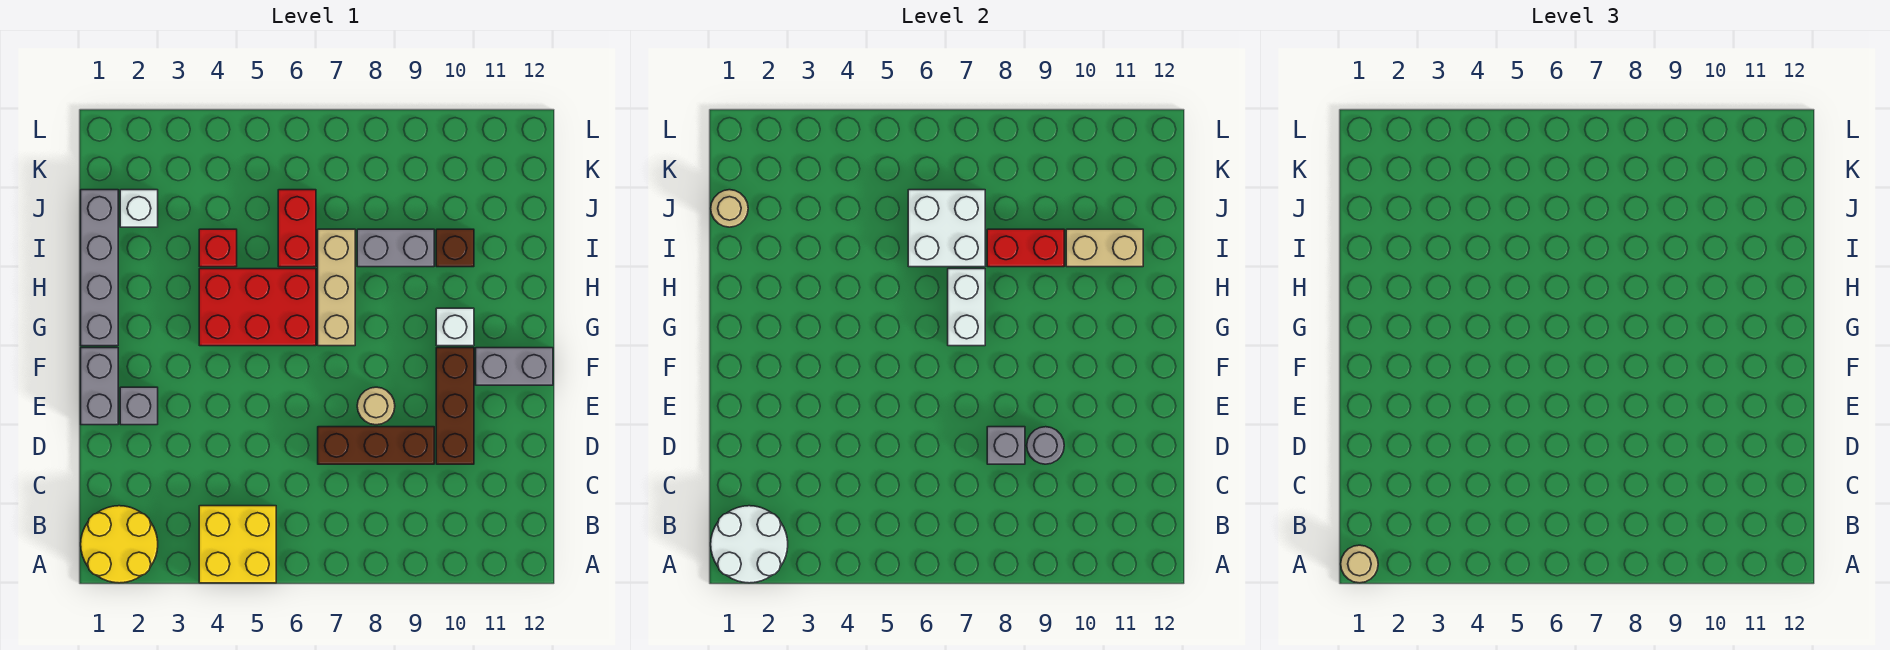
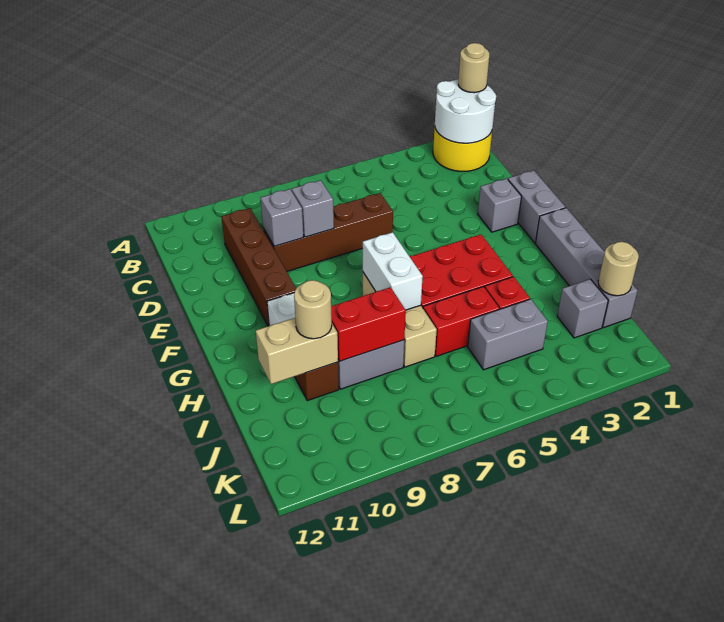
yellow brick A4:B5 level 1 -> none
brown brick D7:D9 level 1 -> brown brick D6:D9 level 1
grey round brick D9 level 2 -> grey brick D9 level 2
brown brick D10:F10 level 1 -> brown brick C10:F10 level 1
tan round brick E8 level 1 -> tan round brick I10 level 3
grey brick F11:F12 level 1 -> grey brick J4:J5 level 1
red brick I6:J6 level 1 -> red brick I5:I6 level 1
white brick I6:J7 level 2 -> none
white brick J2 level 1 -> grey brick J2 level 1

